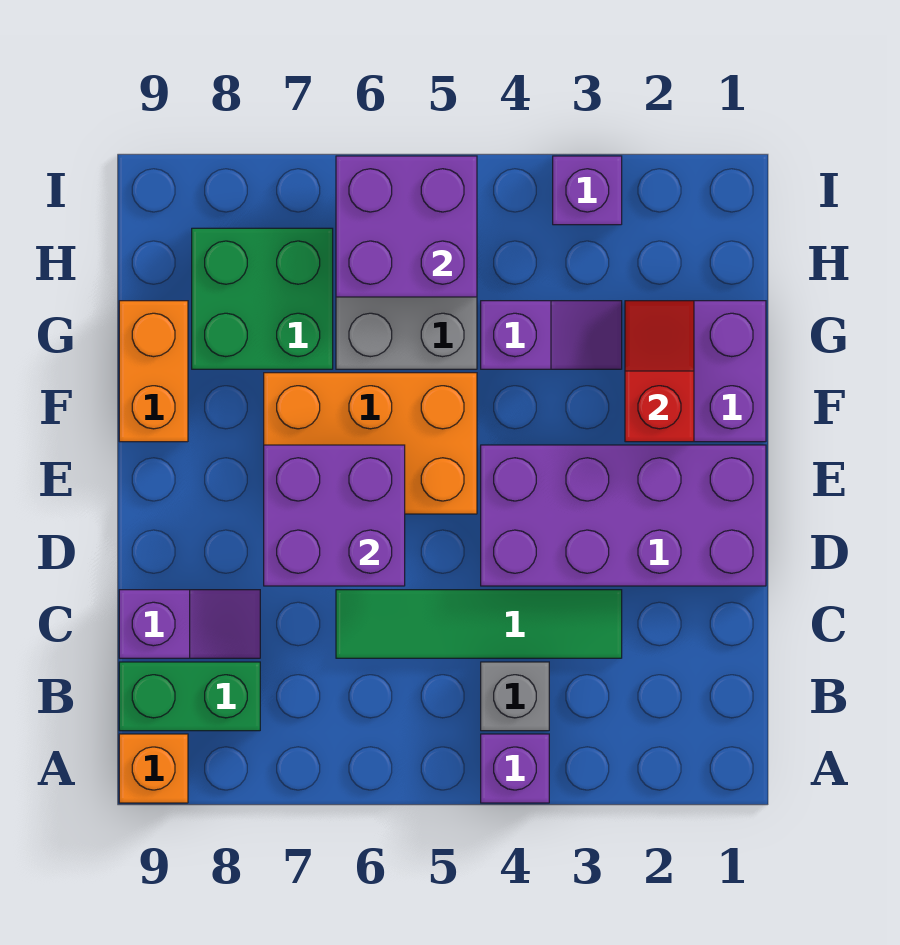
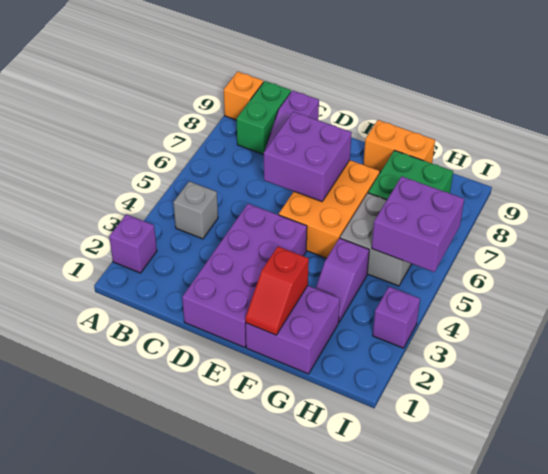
purple brick A4 level 1 -> purple brick A2 level 1
green tile C3:C6 level 1 -> none
red slope F2:G2 level 2 top F -> red slope F1:F2 level 2 top 2

